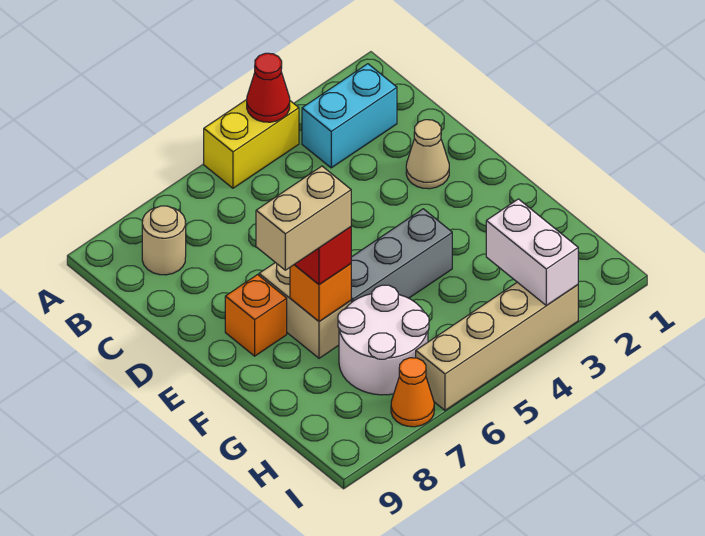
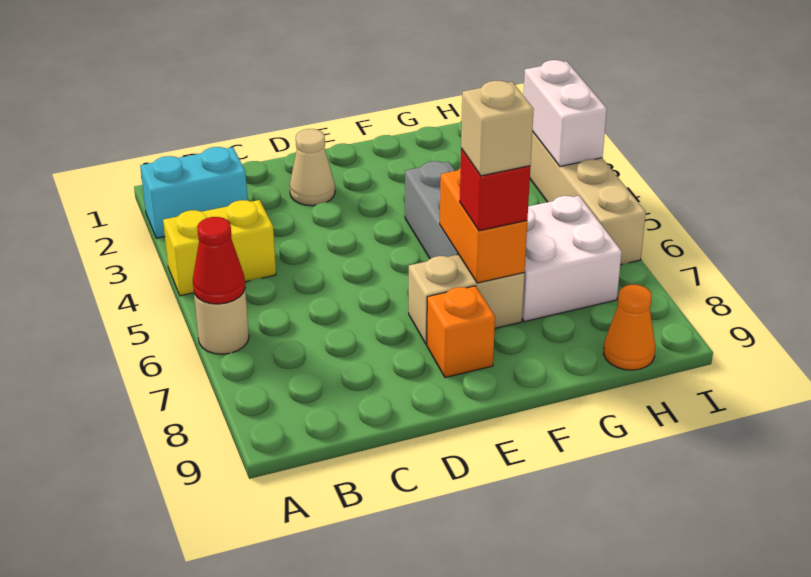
yellow brick A4:A5 level 1 -> yellow brick A4:B4 level 1
red cone A4 level 2 -> red cone A6 level 2
cyan brick B2:B3 level 1 -> cyan brick A2:B2 level 1
tan round brick B8 level 1 -> tan round brick A6 level 1
orange brick F7 level 2 -> orange brick F6:F7 level 2
tan brick F7:F8 level 4 -> tan brick F7 level 4
white round brick G6:H7 level 1 -> white brick G6:H7 level 1
white brick H3:I3 level 2 -> white brick I3:I4 level 2
orange cone I7 level 1 -> orange cone H9 level 1

